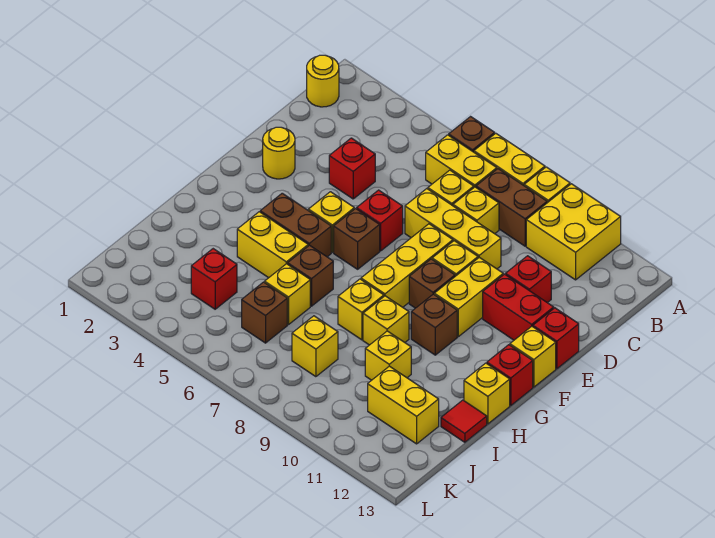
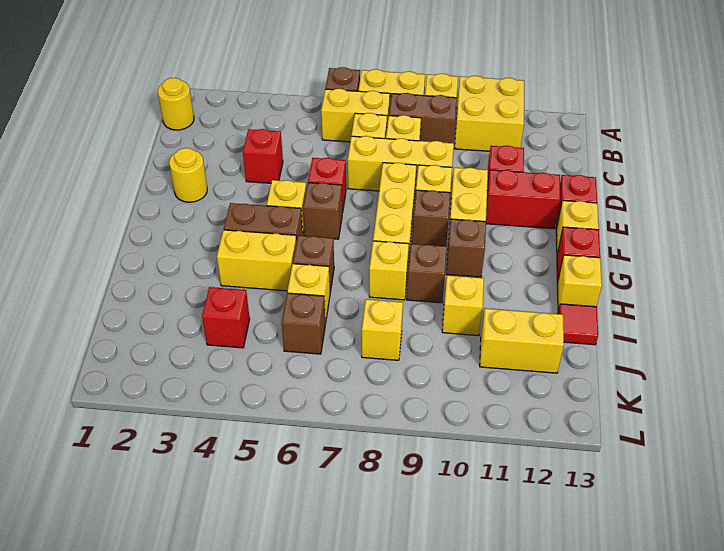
yellow brick H9 level 1 -> brown brick H9 level 1

